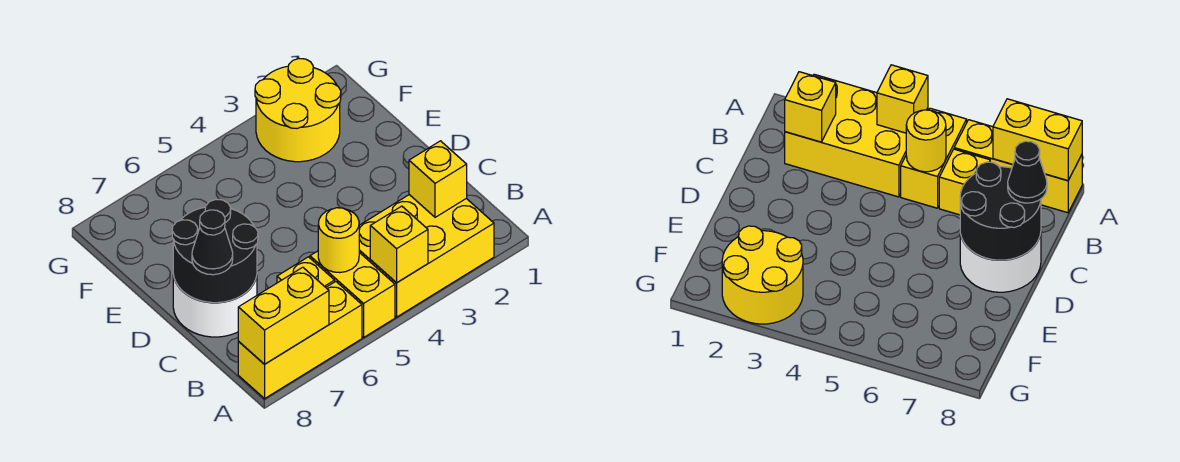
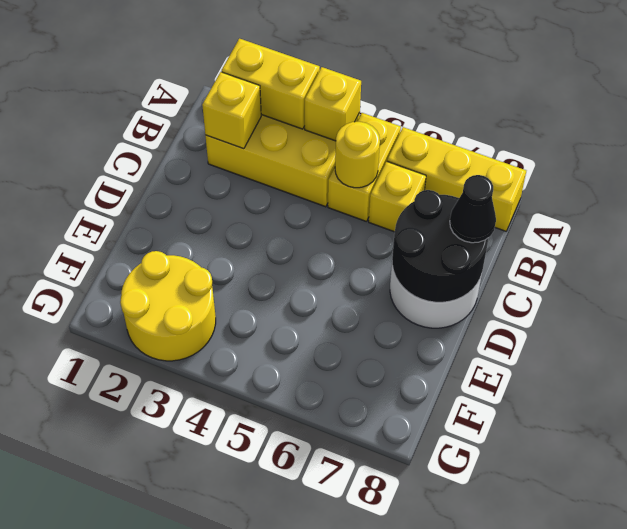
yellow brick A7:A8 level 2 -> yellow brick A2:A3 level 2

